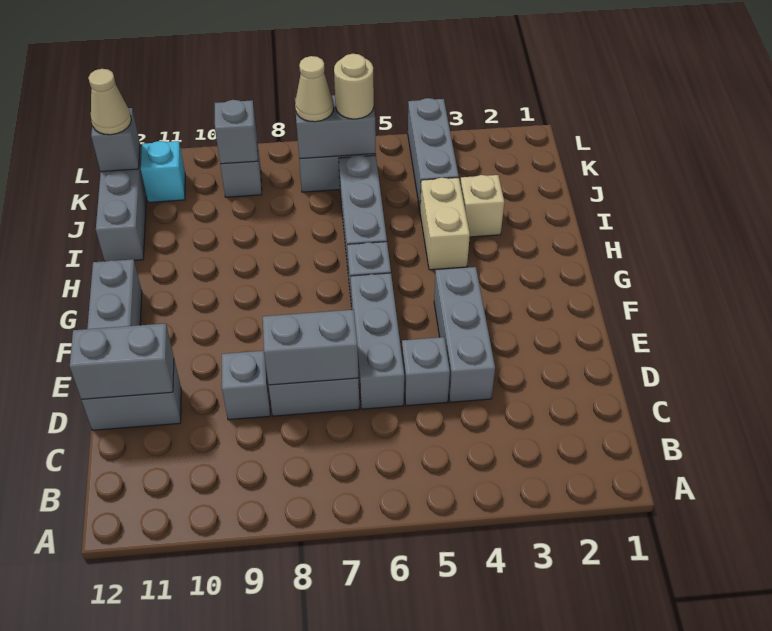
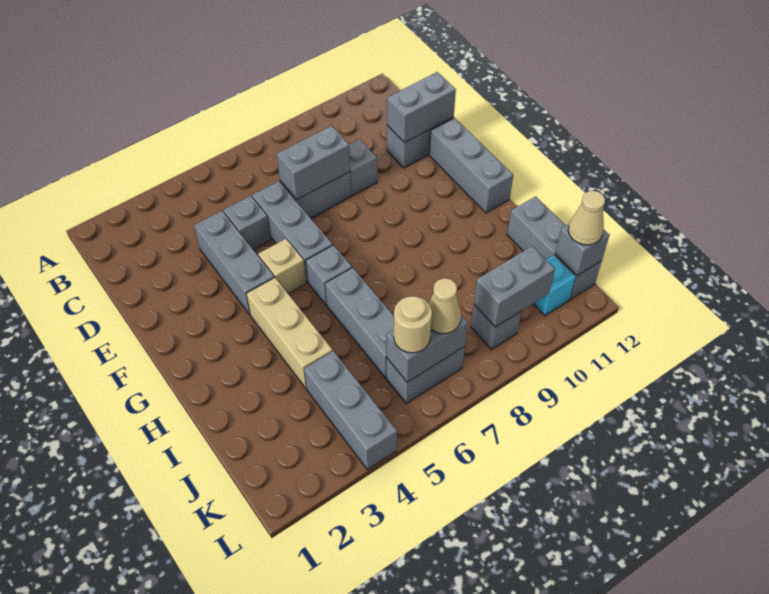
tan brick H4:I4 level 1 -> tan brick G4:I4 level 1
tan brick I3 level 1 -> tan brick F5 level 1
grey brick K9 level 2 -> grey brick K9:K10 level 2

